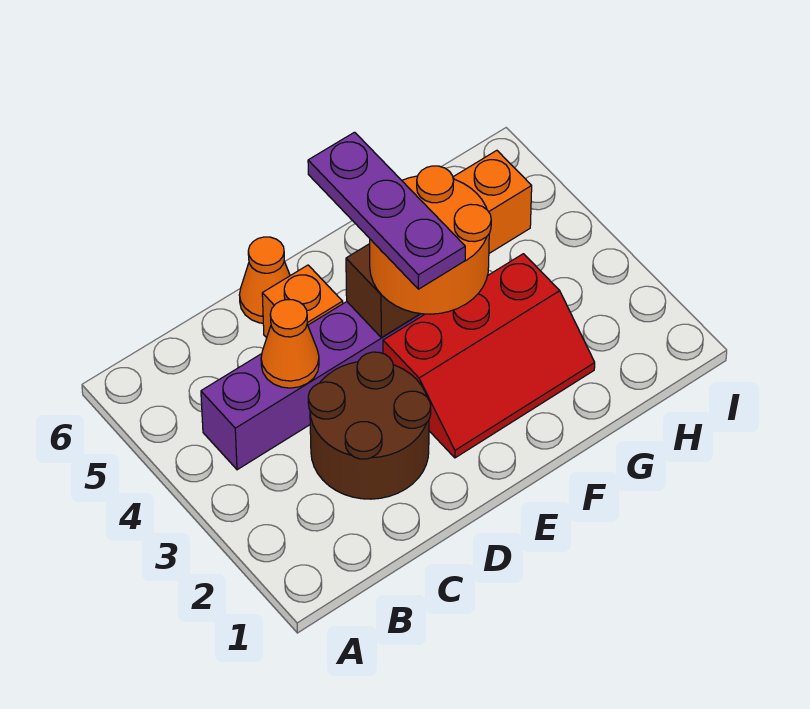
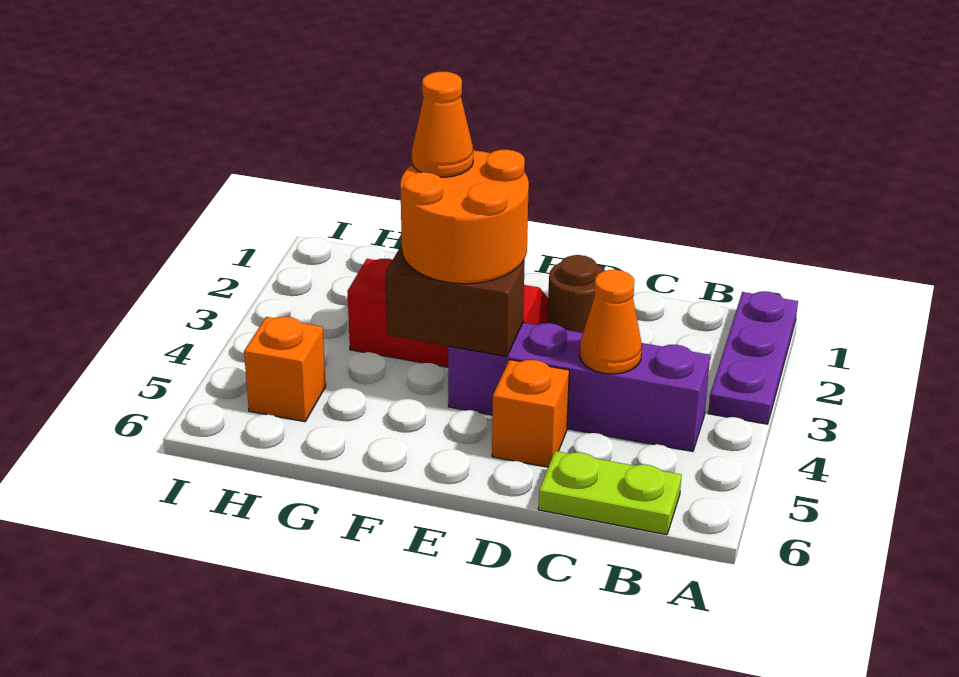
none -> lime plate B6:C6 level 1
brown round brick C2:D3 level 1 -> brown round brick D2 level 1
orange cone D6 level 1 -> orange cone F3 level 4
purple plate E3:E5 level 4 -> purple plate A1:A3 level 1

